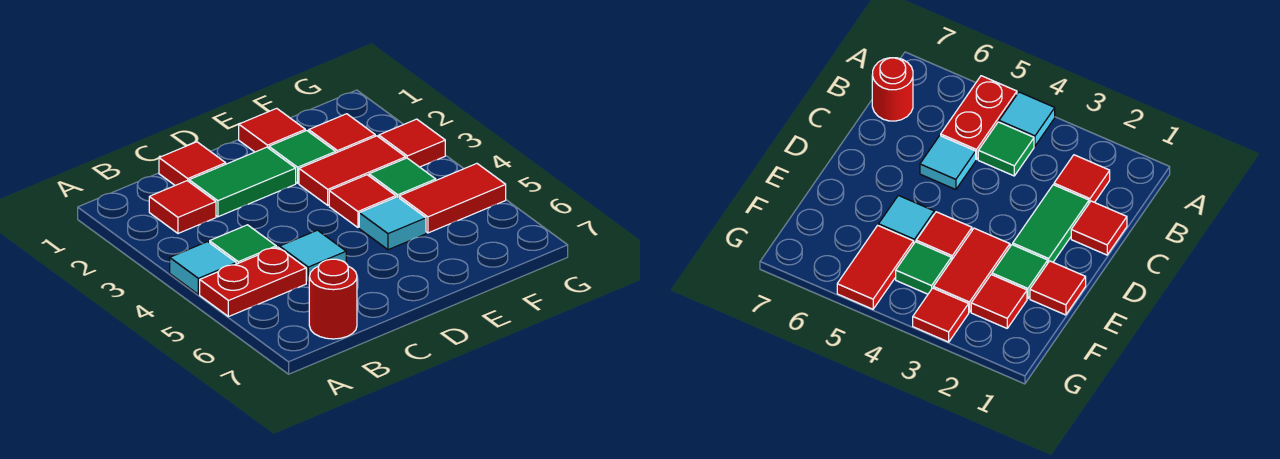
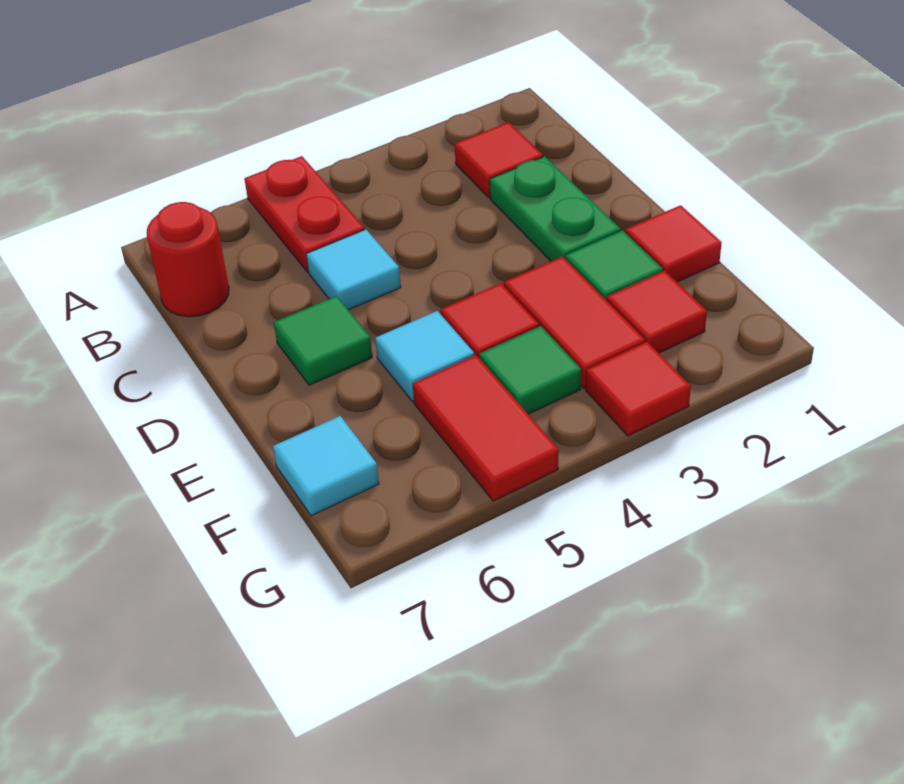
cyan tile A4 level 1 -> cyan tile F7 level 1
green tile B4 level 1 -> green tile D6 level 1
red tile C1 level 1 -> none
green tile C2:D2 level 1 -> green plate C2:D2 level 1

